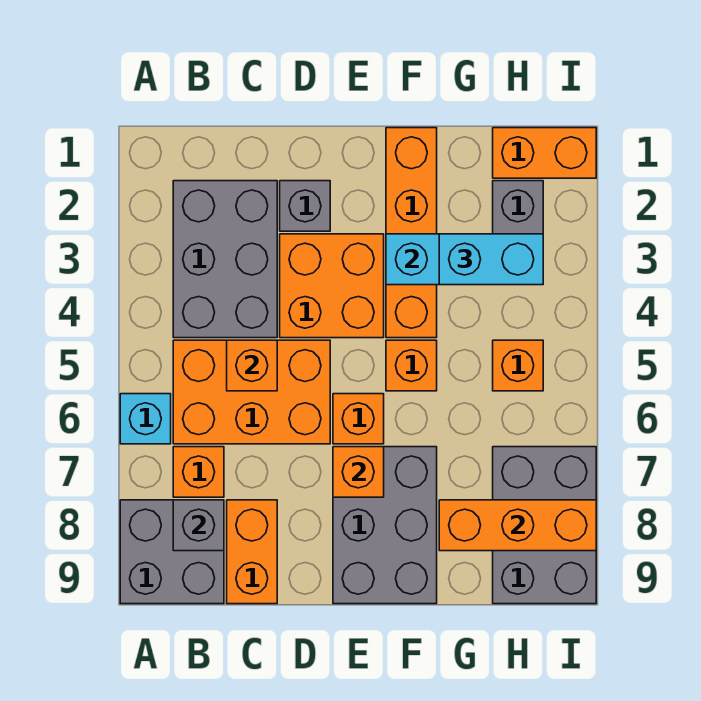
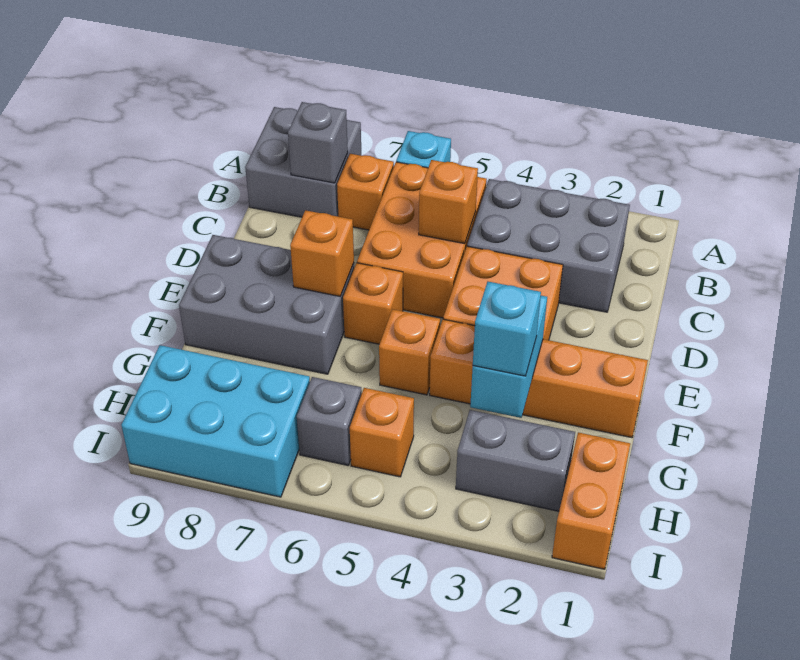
orange brick C8:C9 level 1 -> none
grey brick D2 level 1 -> grey brick H6 level 1
cyan brick G3:H3 level 3 -> cyan brick G3 level 3
orange brick G8:I8 level 2 -> none
grey brick H7:I9 level 1 -> cyan brick H7:I9 level 1

